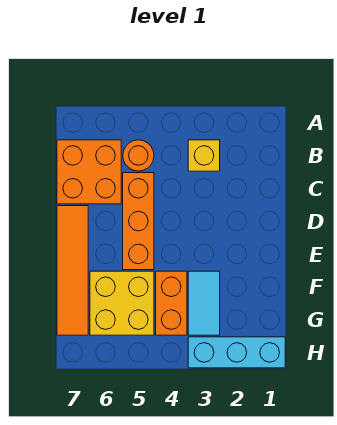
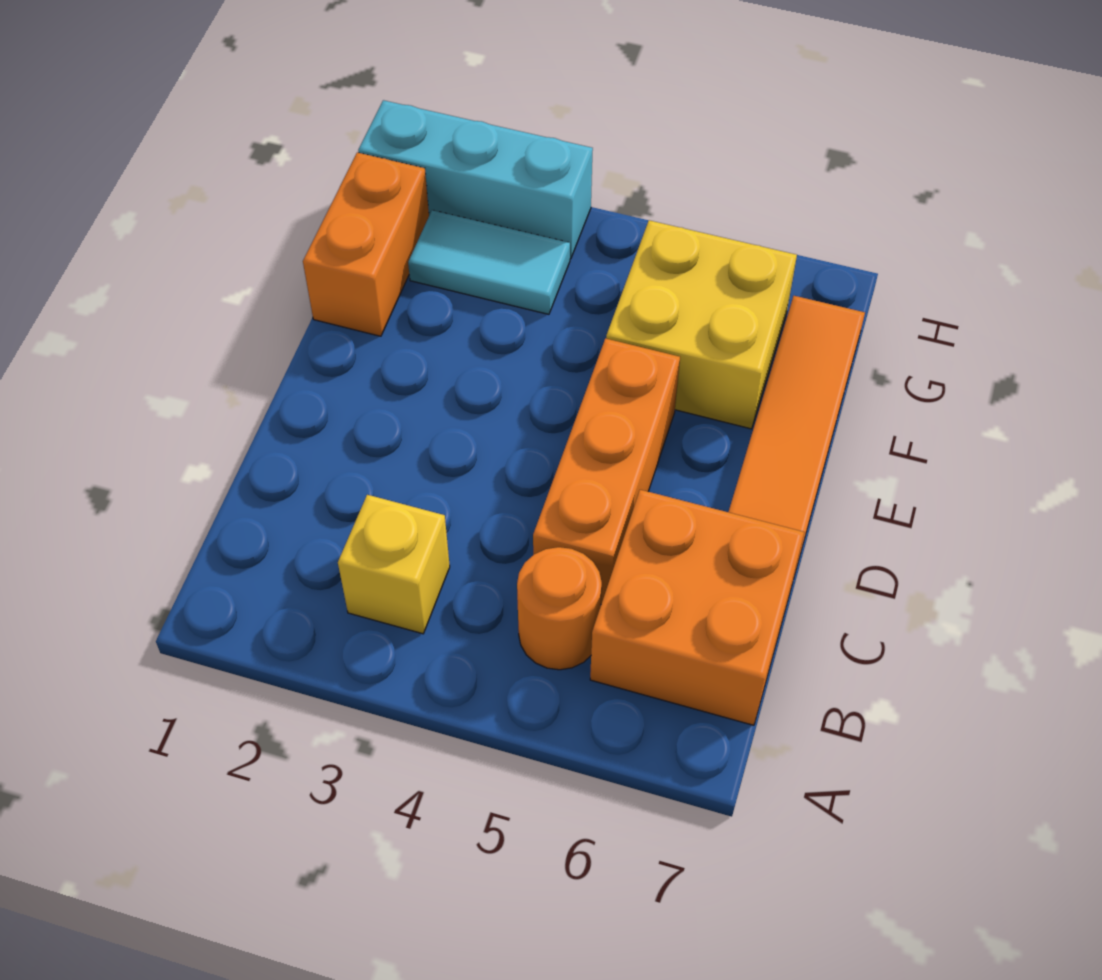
cyan tile F3:G3 level 1 -> cyan tile G2:G3 level 1
orange brick F4:G4 level 1 -> orange brick F1:G1 level 1

